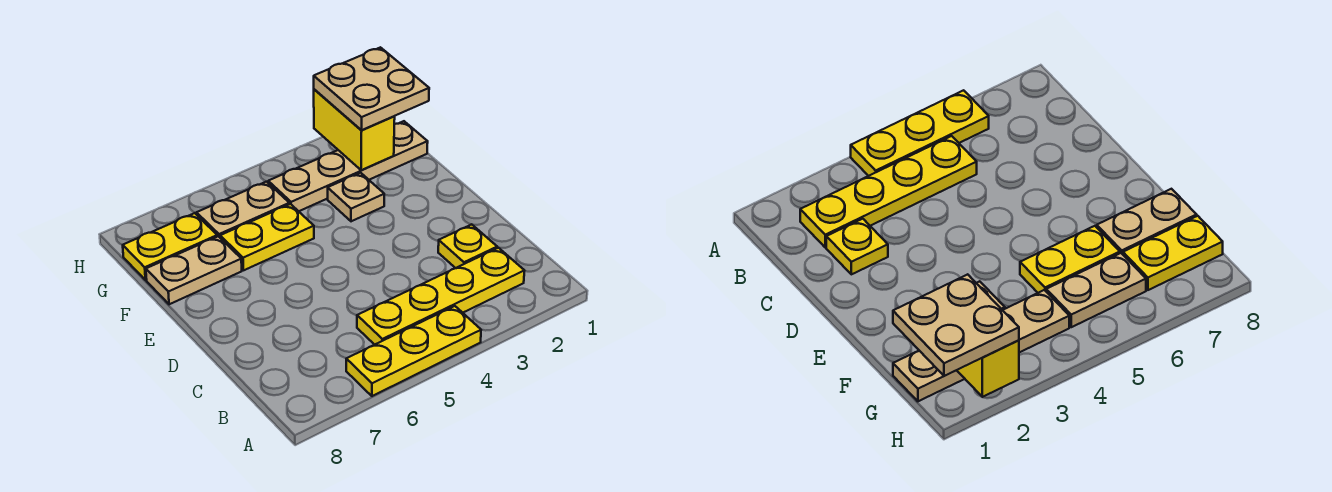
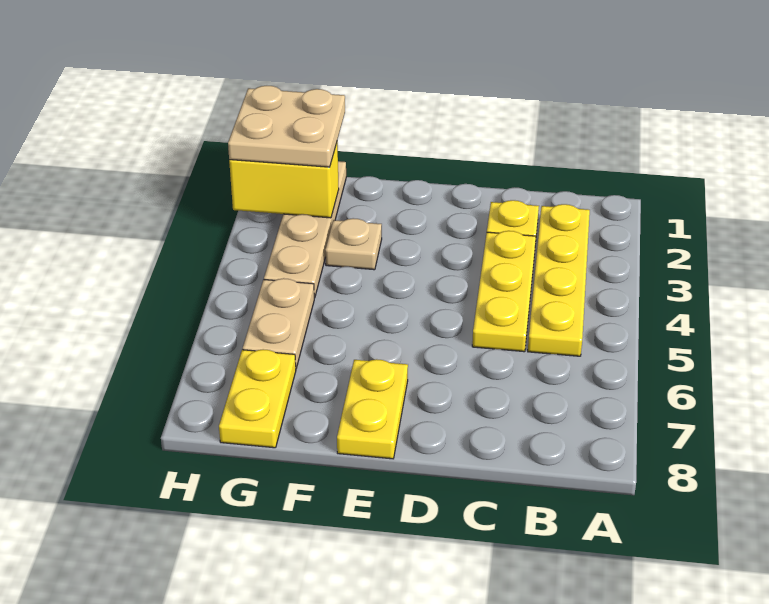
yellow plate A4:A6 level 1 -> yellow plate C3:C5 level 1
yellow plate F5:F6 level 1 -> yellow plate E7:E8 level 1
tan plate F7:F8 level 1 -> none

